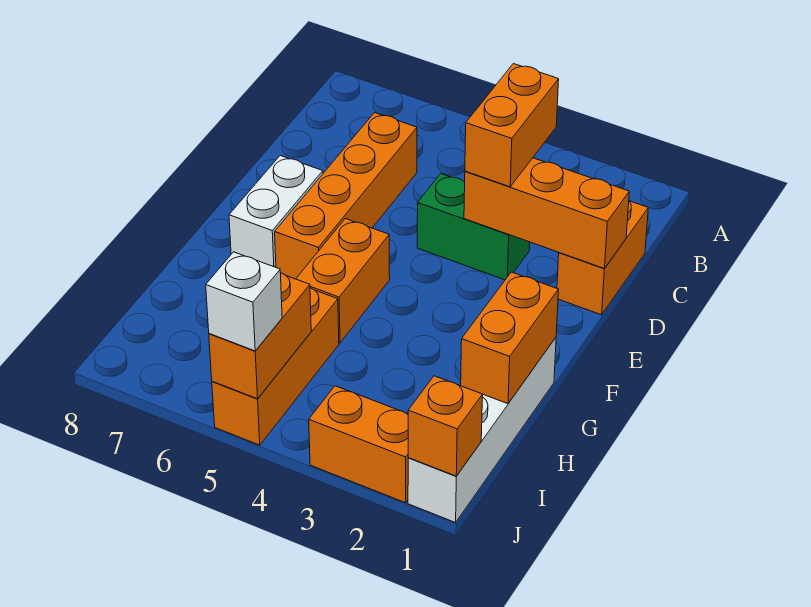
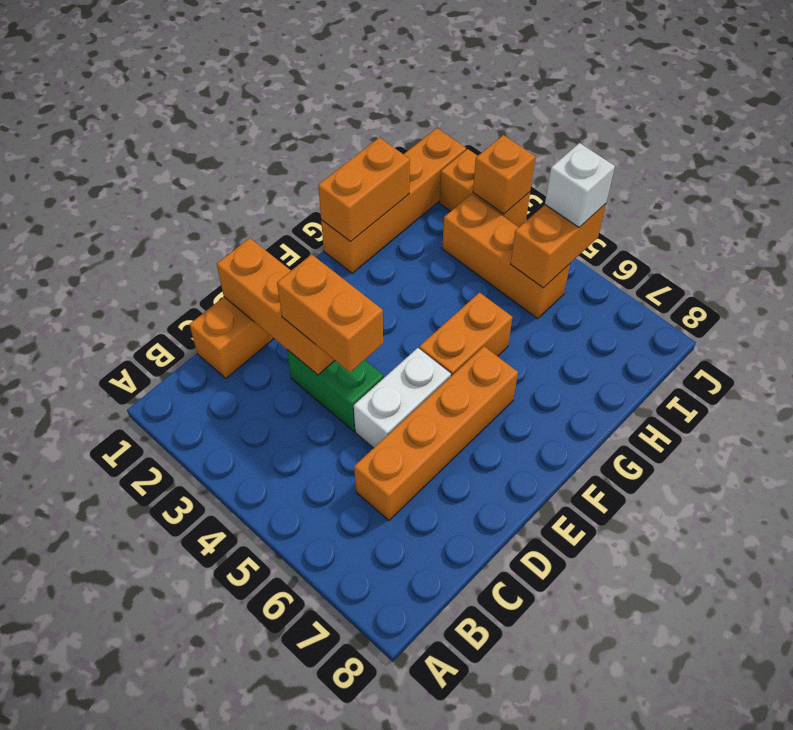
orange brick C3:D3 level 3 -> orange brick D3:D4 level 3
white brick E7:F7 level 1 -> white brick D5:E5 level 1
white brick G1:J1 level 1 -> orange brick G1:J1 level 1
orange brick H5:J5 level 1 -> orange brick I3:I5 level 1
orange brick J1 level 2 -> orange brick J3 level 2

